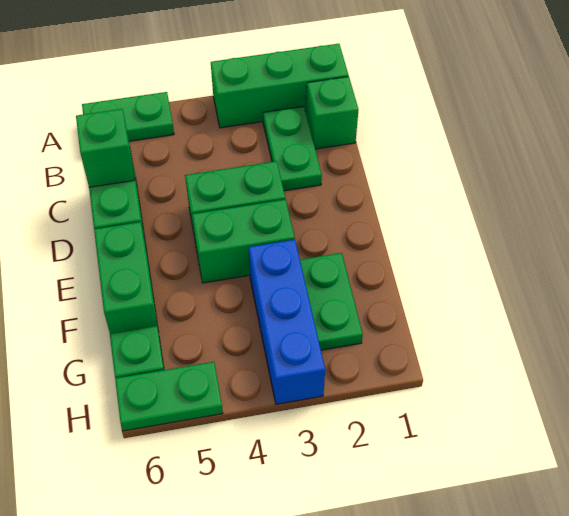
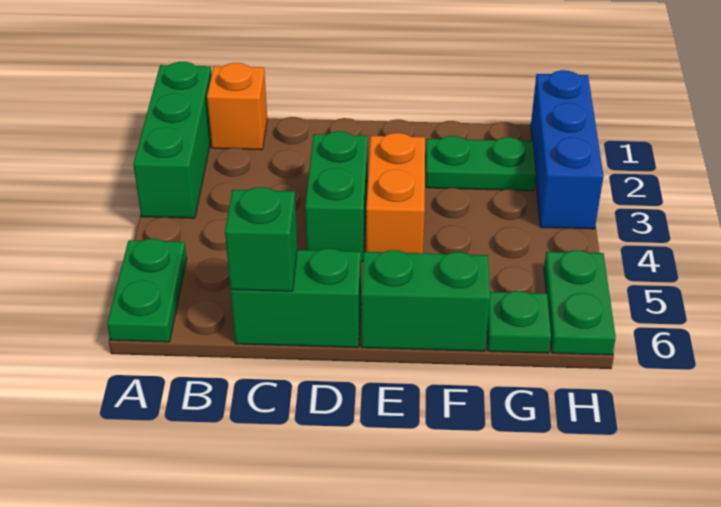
green brick B1 level 1 -> orange brick B1 level 1
green plate B2:C2 level 1 -> none
green brick E3:E4 level 1 -> orange brick E3:E4 level 1
blue brick F3:H3 level 1 -> blue brick H1:H3 level 1

